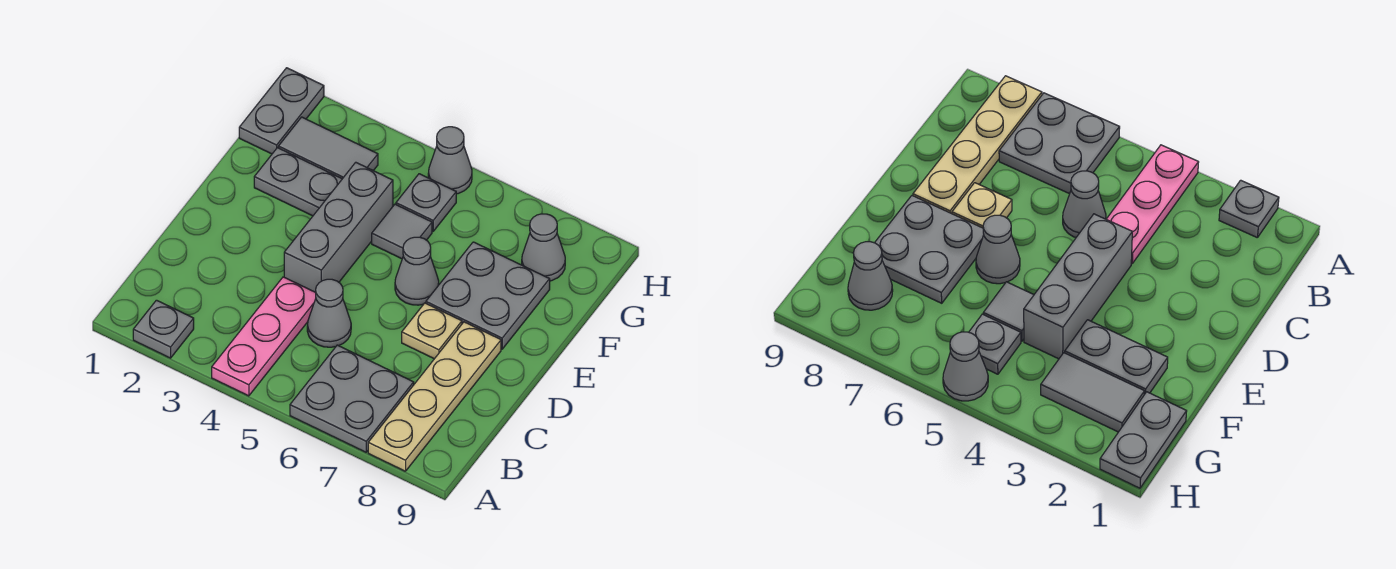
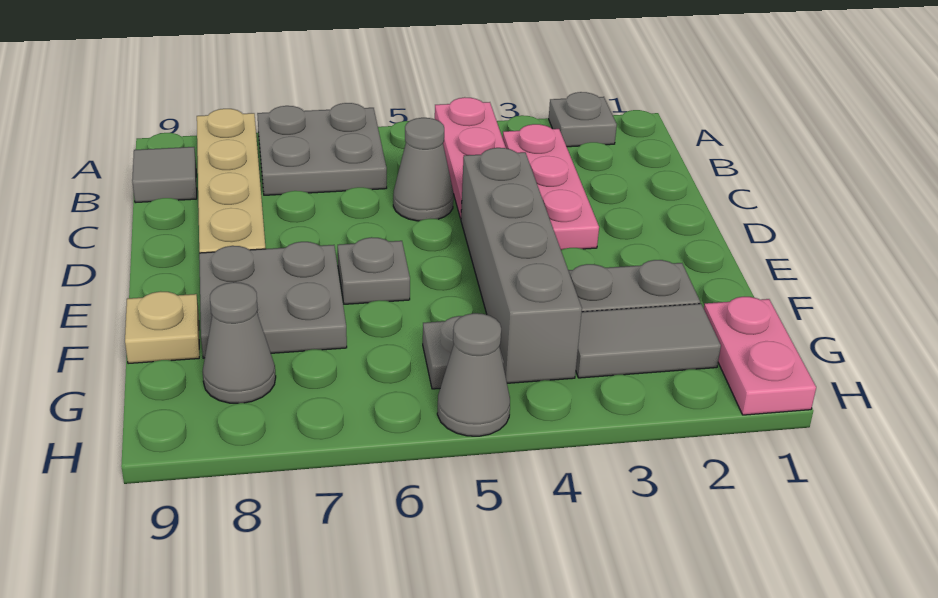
none -> pink plate B3:D3 level 1
grey brick D4:F4 level 1 -> grey brick D4:G4 level 1
tan plate D7 level 1 -> tan plate F9 level 1
grey cone E6 level 1 -> grey plate E6 level 1
grey tile F5 level 1 -> grey tile B9 level 1
grey plate G1:H1 level 1 -> pink plate G1:H1 level 1

